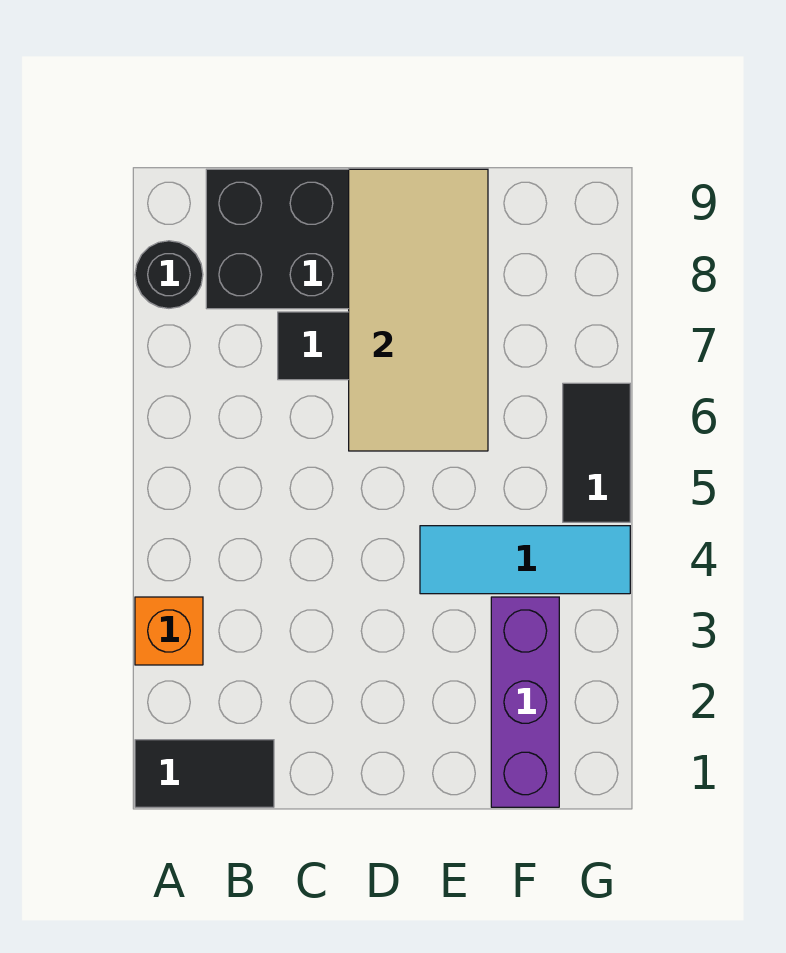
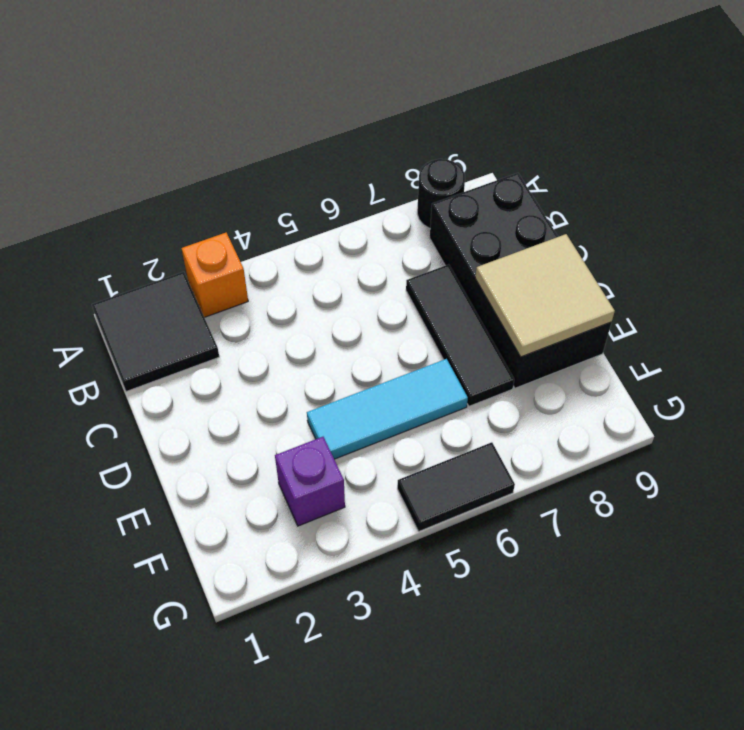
black tile A1:B1 level 1 -> black tile A1:B2 level 1
tan tile D6:E9 level 2 -> tan tile D8:E9 level 2
cyan tile E4:G4 level 1 -> cyan tile E4:E6 level 1
purple brick F1:F3 level 1 -> purple brick F3 level 1

